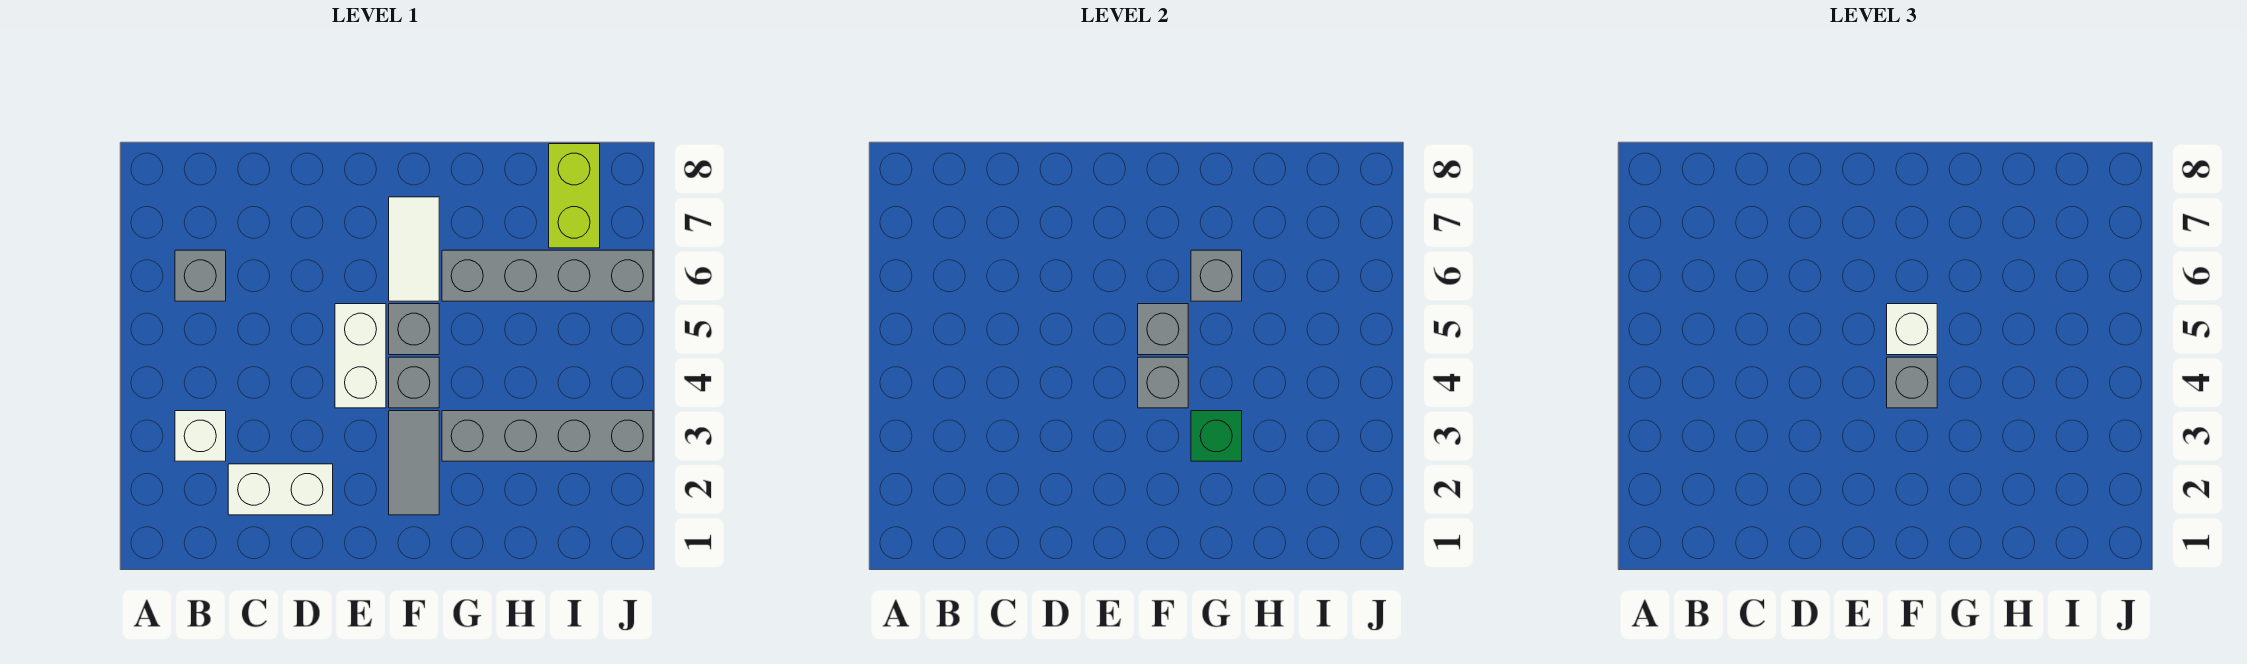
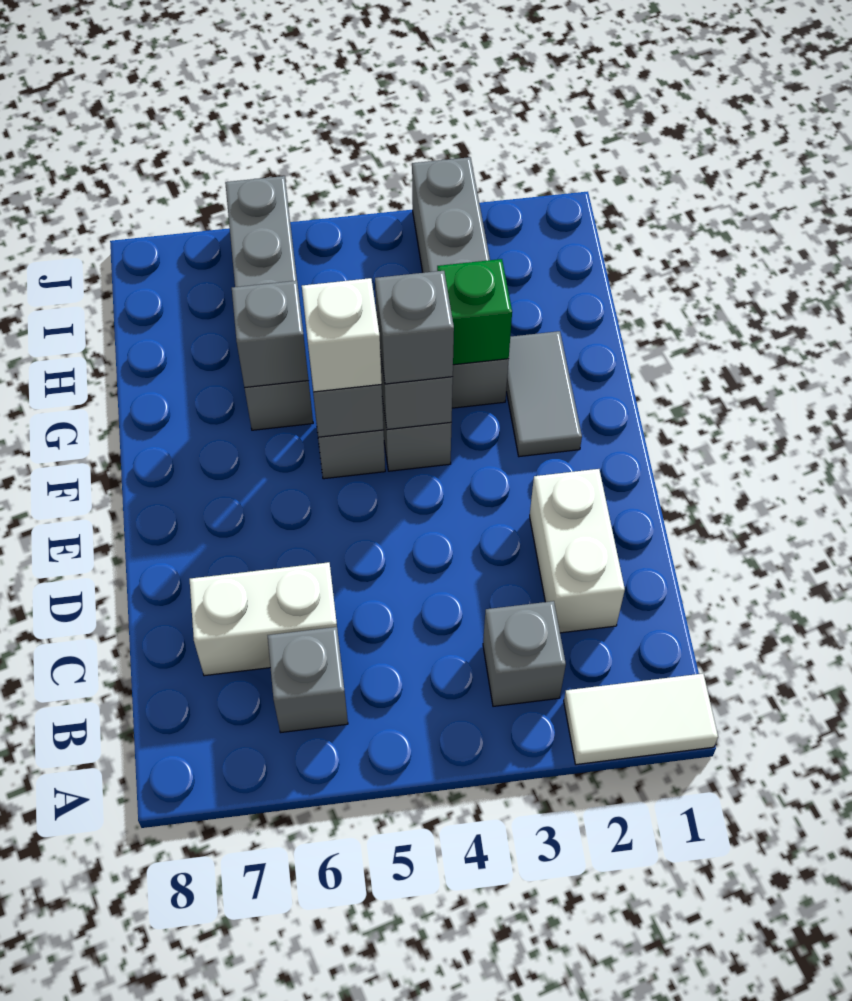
white brick B3 level 1 -> grey brick B3 level 1
white brick E4:E5 level 1 -> white brick C6:C7 level 1
grey tile F2:F3 level 1 -> grey tile F2:G2 level 1
white tile F6:F7 level 1 -> white tile A1:A2 level 1
lime brick I7:I8 level 1 -> none

